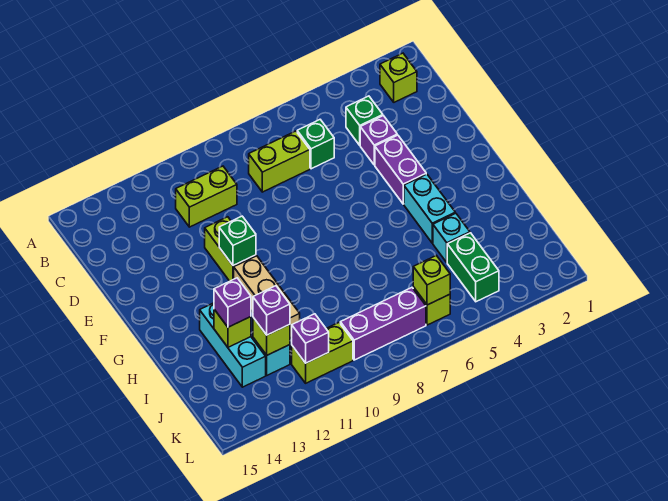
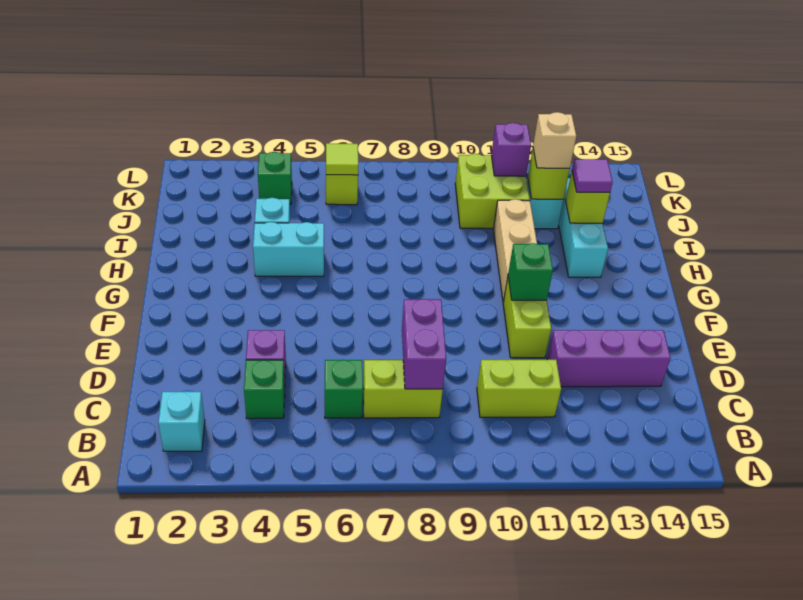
lime brick B2 level 1 -> cyan brick B2 level 1
purple brick E4:F4 level 1 -> purple brick C8:D8 level 2
cyan brick G4:H4 level 1 -> cyan brick H4:H5 level 1
purple brick I13 level 3 -> purple tile I13 level 3
green brick J4:K4 level 1 -> green brick K4 level 1
purple brick J12 level 3 -> tan brick J12 level 3
lime brick K6 level 2 -> lime tile K6 level 2
purple brick K7:K9 level 1 -> purple brick D12:D14 level 1
lime brick K10:K11 level 1 -> lime brick J10:K11 level 1

